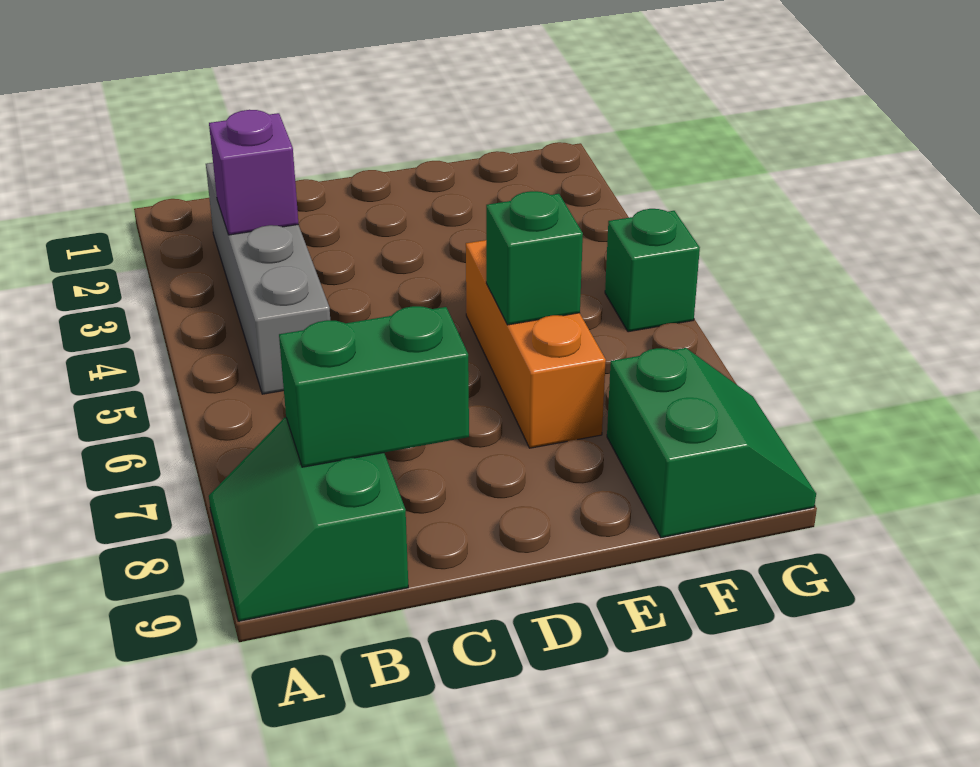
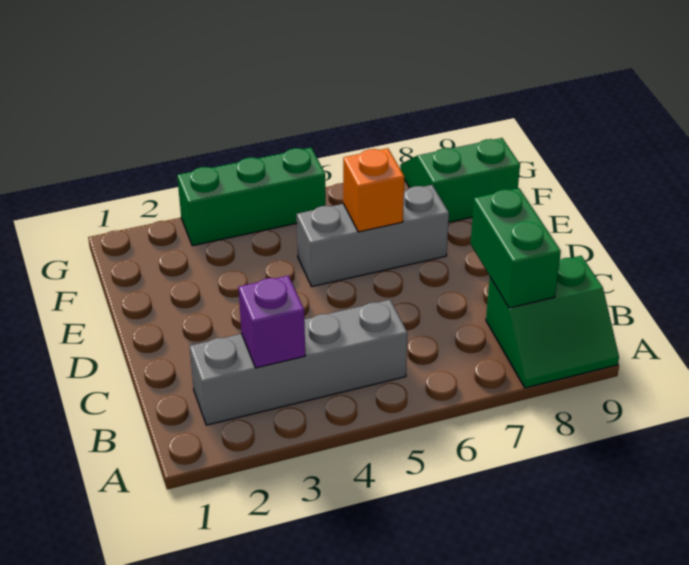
orange brick E5:E7 level 1 -> grey brick E5:E7 level 1
green brick E6 level 2 -> orange brick E6 level 2
green brick G5 level 1 -> green brick G3:G5 level 1

